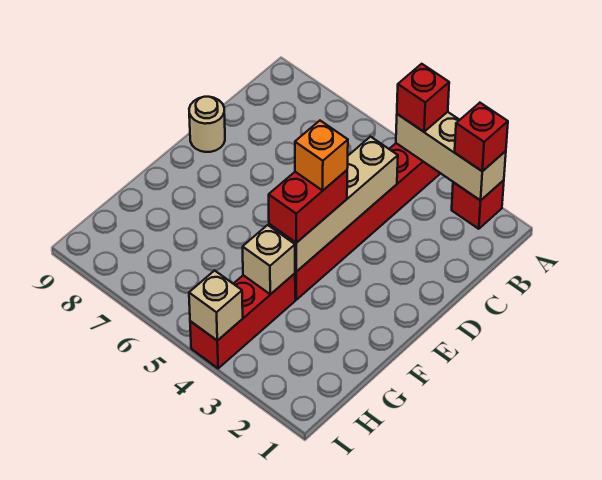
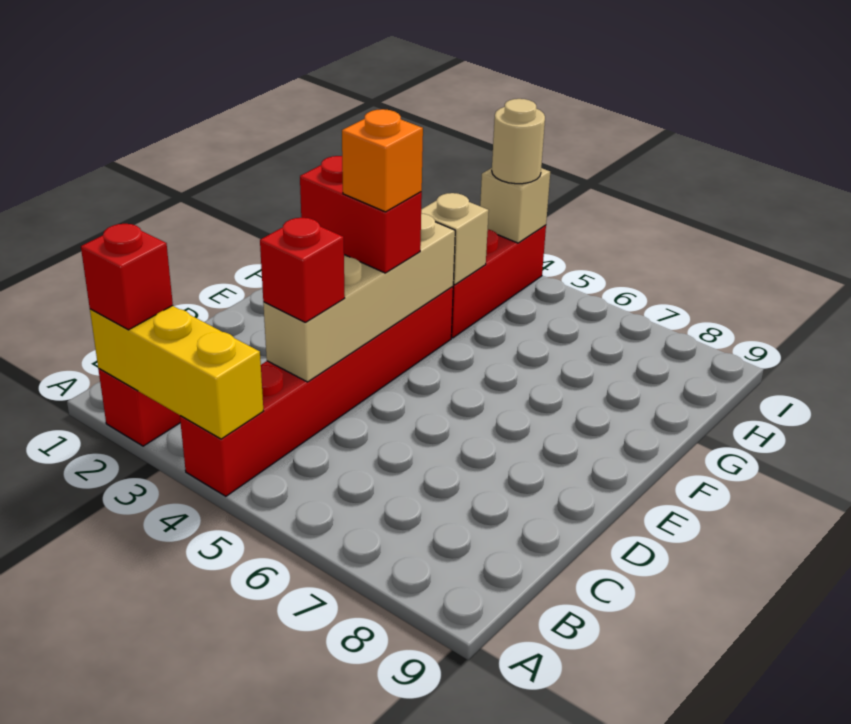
tan brick A2:A4 level 2 -> yellow brick A2:A4 level 2
red brick A4 level 3 -> red brick C4 level 3
tan round brick D9 level 1 -> tan round brick I4 level 3
red brick E4:F4 level 3 -> red brick E3:E4 level 3

